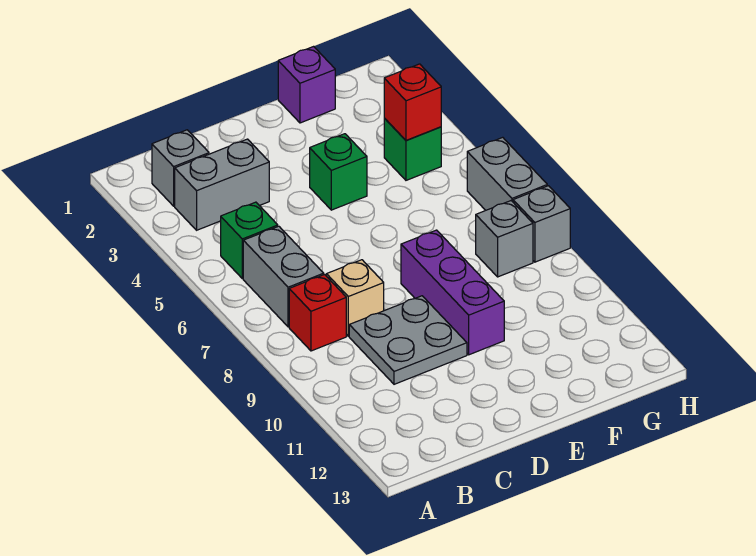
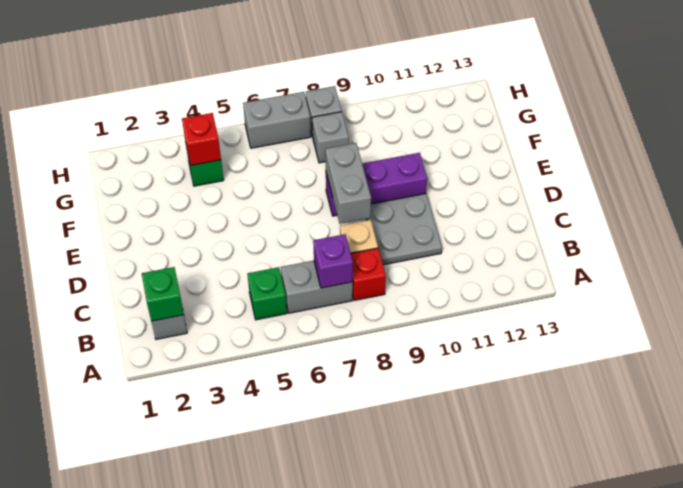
grey brick B3:C3 level 1 -> grey brick D8:E8 level 2
green brick E4 level 1 -> green brick B2 level 2
purple brick F1 level 1 -> purple brick B7 level 2

